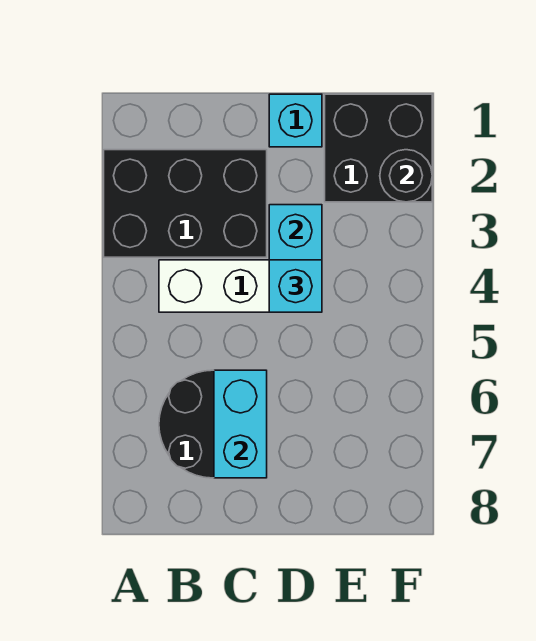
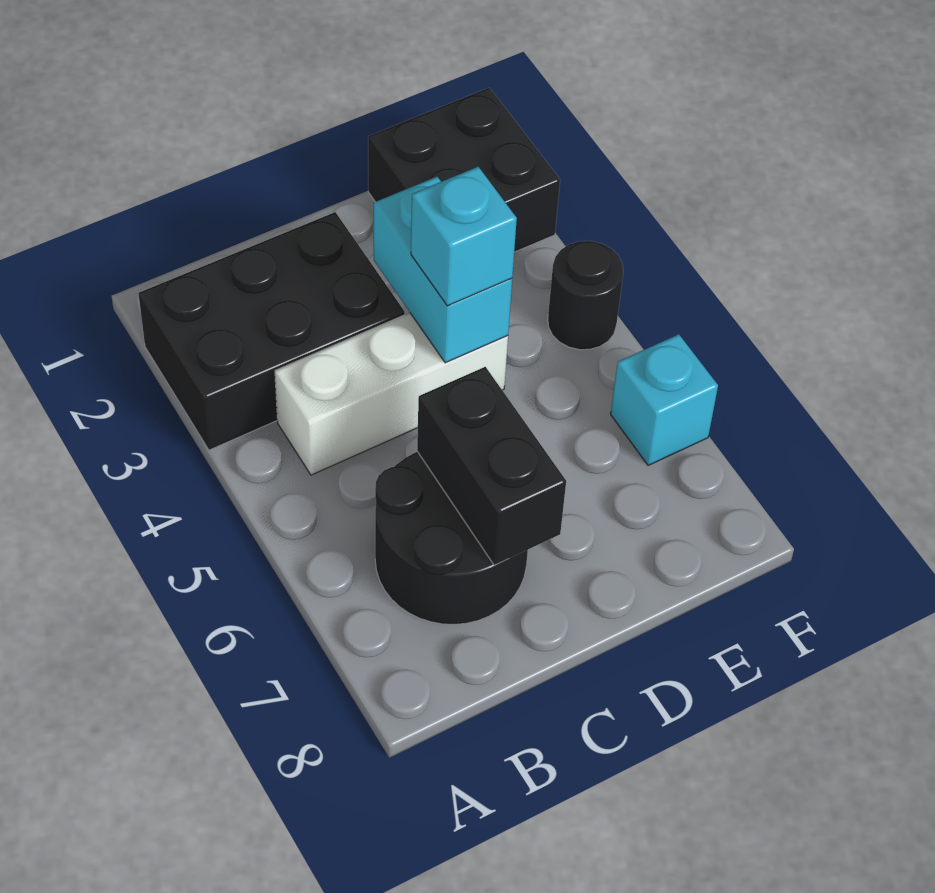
cyan brick C6:C7 level 2 -> black brick C6:C7 level 2
cyan brick D1 level 1 -> cyan brick F6 level 1
black round brick F2 level 2 -> black round brick F4 level 1

